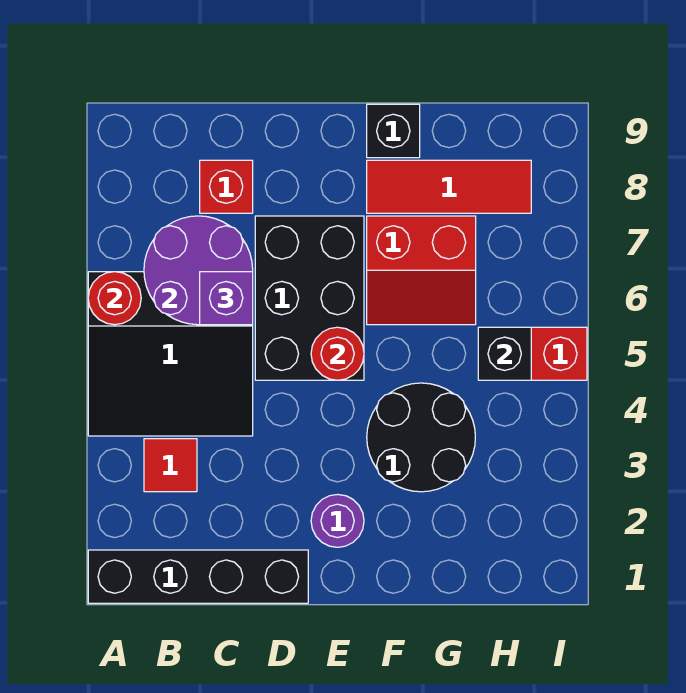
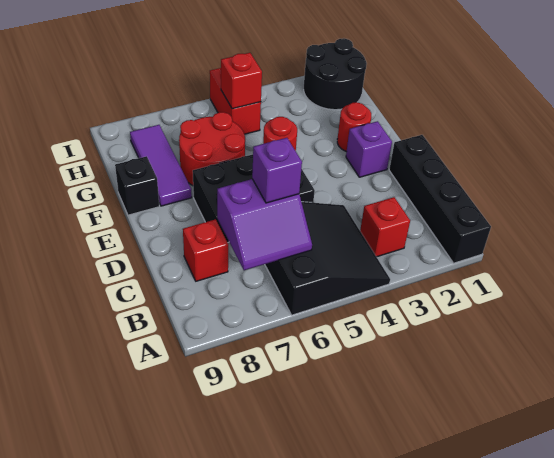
red round brick A6 level 2 -> red round brick F2 level 1
red tile B3 level 1 -> red brick B3 level 1
purple round brick B6:C7 level 2 -> purple slope B6:C7 level 2 top C
purple round brick E2 level 1 -> purple brick E2 level 1
black round brick F3:G4 level 1 -> black round brick H1:I2 level 1
red slope F6:G7 level 1 top 7 -> red round brick F6:G7 level 1
red tile F8:H8 level 1 -> purple tile F8:H8 level 1
black brick H5 level 2 -> red brick H5 level 2

